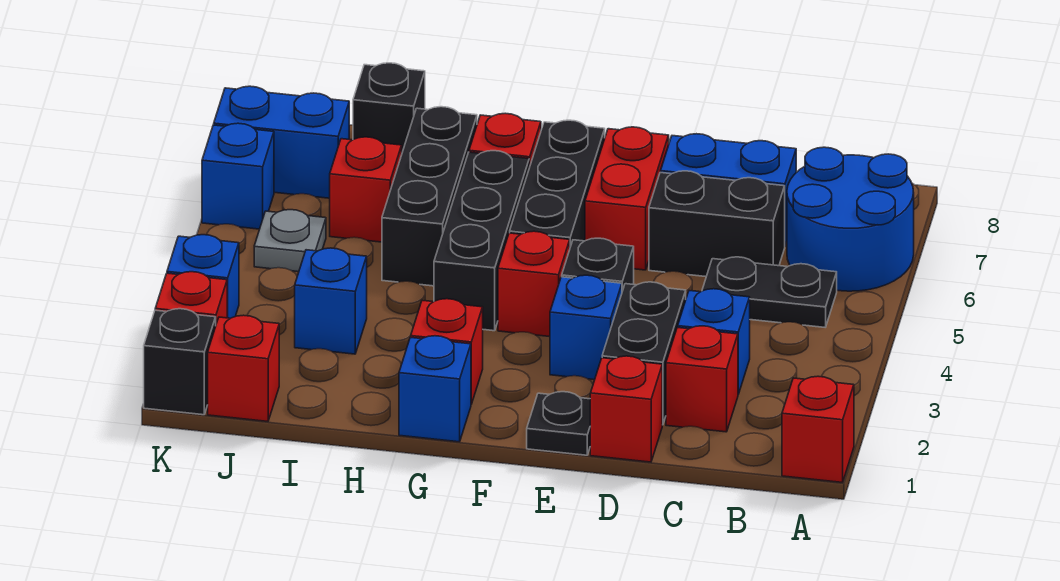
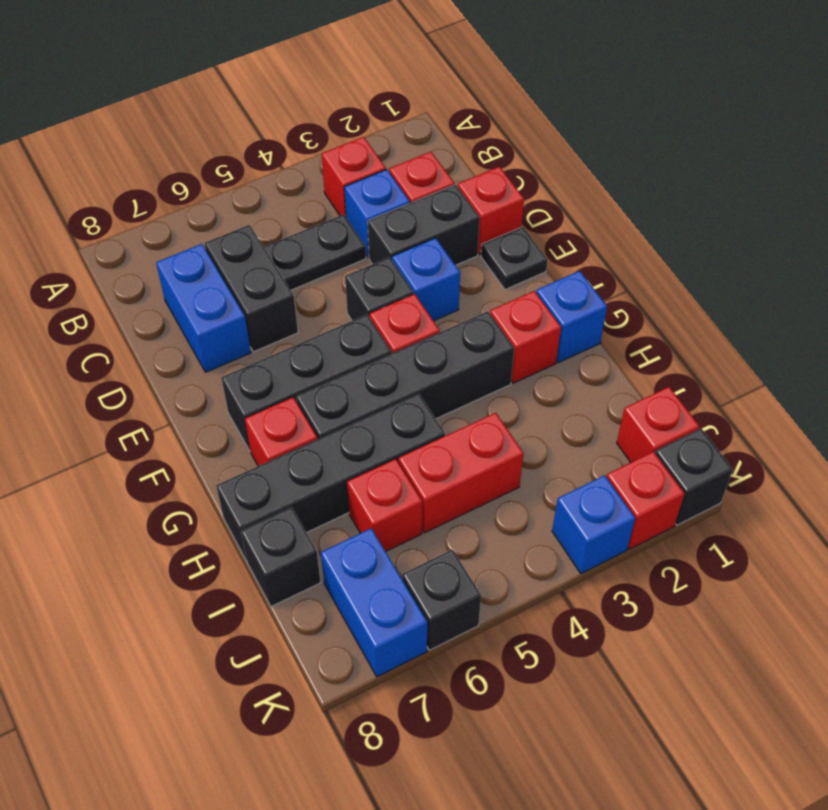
red brick A1 level 1 -> red brick B3 level 1
blue round brick A6:B7 level 1 -> none
black plate B5:C5 level 1 -> black plate C4:C5 level 1
red brick E6:E7 level 1 -> red brick I4:I5 level 1
black brick G4:G6 level 1 -> black brick G3:G6 level 1
black brick H5:H7 level 1 -> black brick H5:H8 level 1
blue brick I3 level 1 -> none
grey plate J5 level 1 -> none
blue brick K6 level 1 -> black brick K6 level 1

